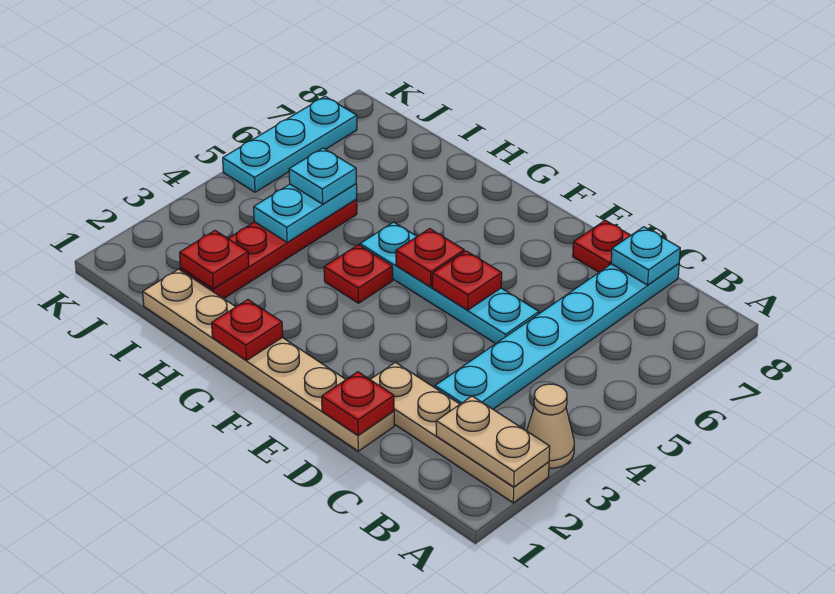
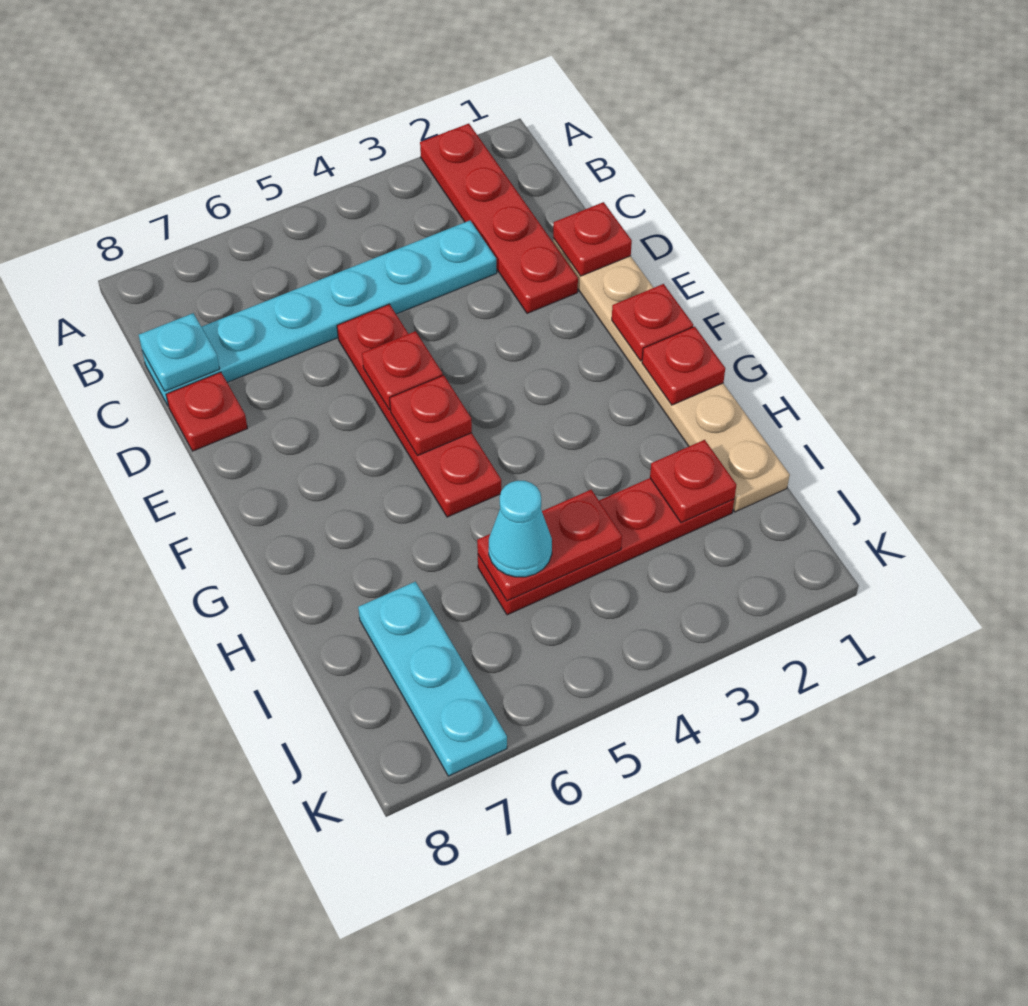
tan plate A2:D2 level 1 -> red plate A2:D2 level 1
tan plate A2:B2 level 2 -> none
tan cone A3 level 1 -> none
cyan plate D5:G5 level 1 -> red plate D5:G5 level 1
red plate G4 level 1 -> red plate F1 level 2
cyan plate I4:I5 level 2 -> red plate I4:I5 level 2
cyan plate I5 level 3 -> cyan cone I5 level 3
cyan plate K5:K7 level 1 -> cyan plate I7:K7 level 1

